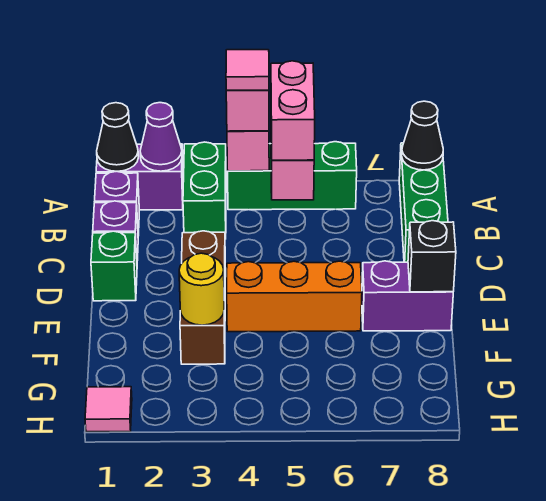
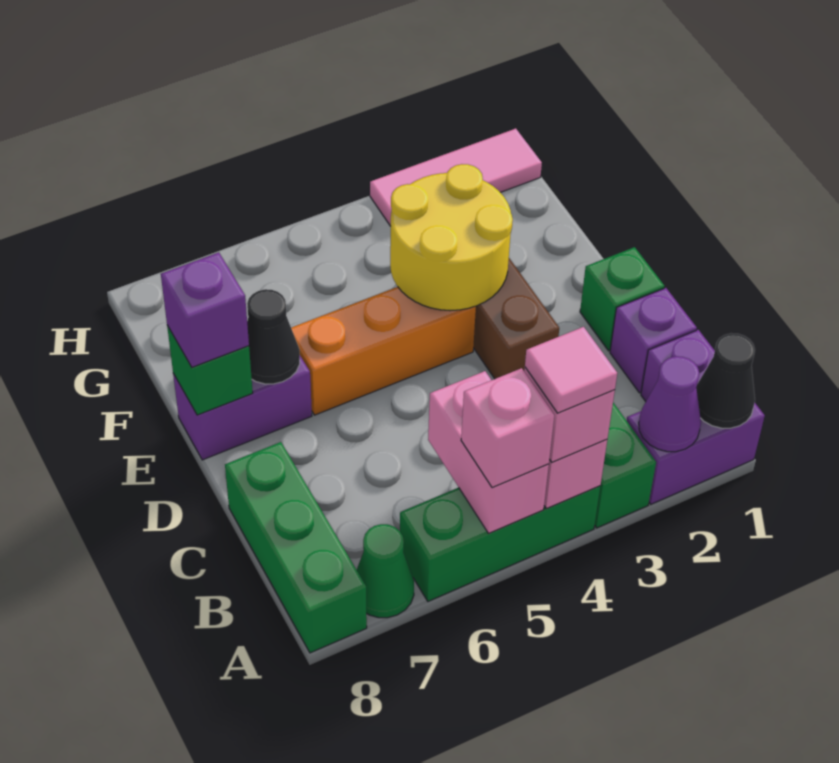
pink brick A5:B5 level 3 -> pink brick A5 level 3
none -> green cone A7 level 1
black cone A8 level 2 -> black cone E7 level 2
black brick E8 level 2 -> green brick E8 level 2
none -> purple brick E8 level 3
yellow round brick F3 level 2 -> yellow round brick E3:F4 level 2
pink tile H1 level 1 -> pink tile H1:H3 level 1

